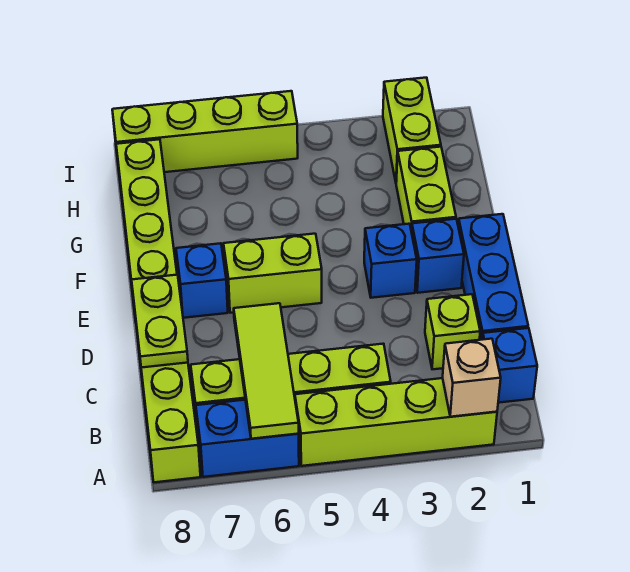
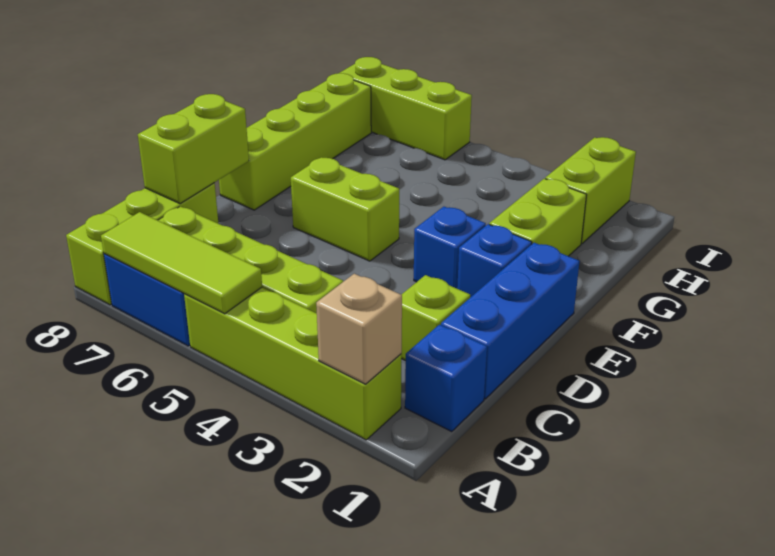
lime tile A6:C6 level 2 -> lime tile A5:A7 level 2
lime plate C8:D8 level 2 -> lime brick C8:D8 level 2
blue brick E7 level 1 -> none
lime brick I5:I8 level 1 -> lime brick I6:I8 level 1

